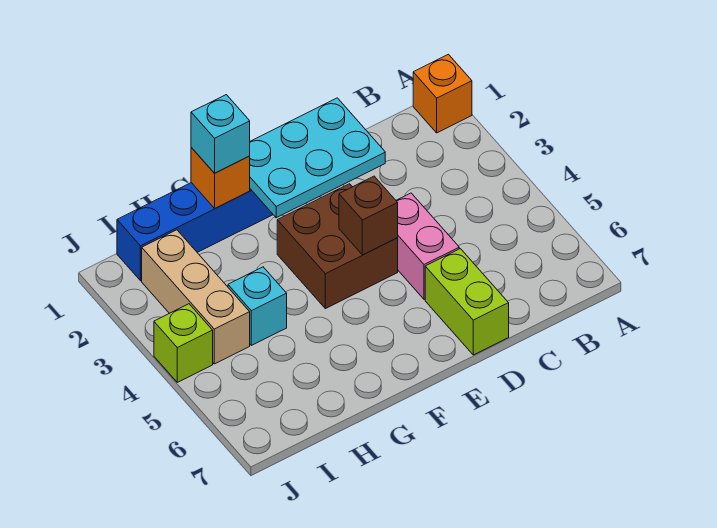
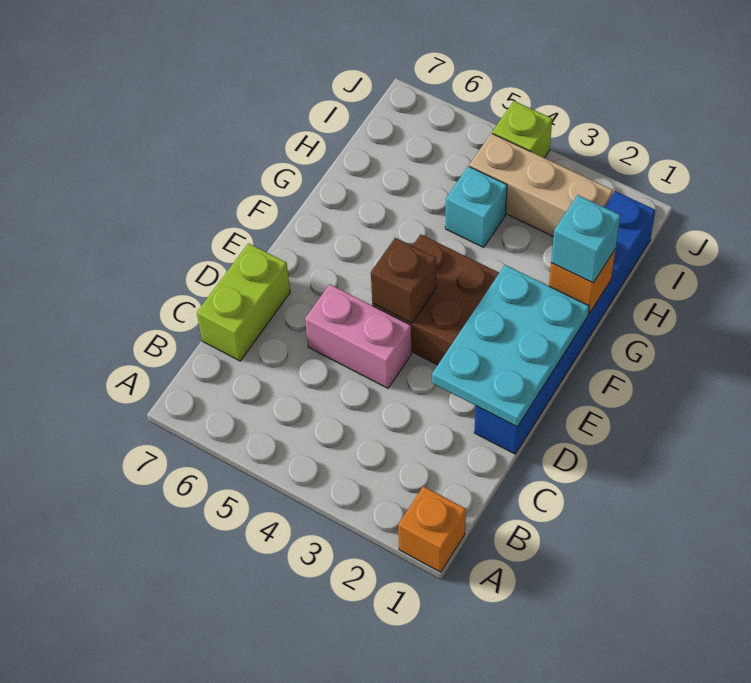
lime brick D6:D7 level 1 -> lime brick C7:D7 level 1

